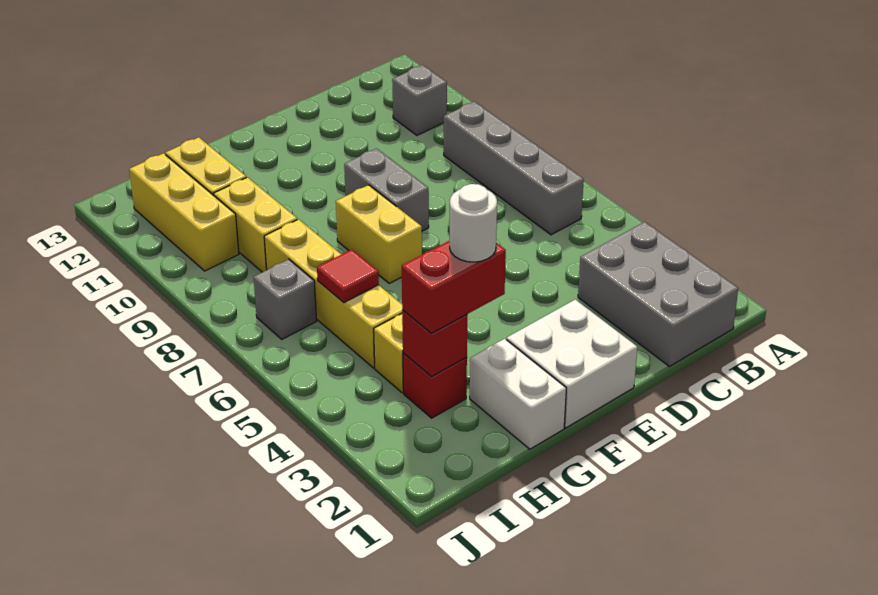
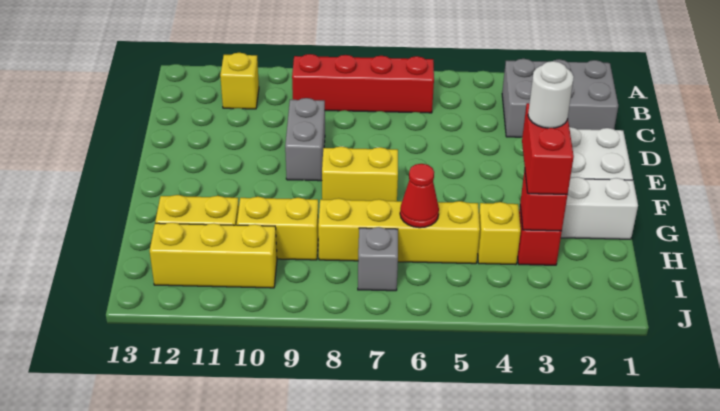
grey brick B6:B9 level 1 -> red brick B6:B9 level 1
grey brick B11 level 1 -> yellow brick B11 level 1
grey brick E8:E9 level 1 -> grey brick D9:E9 level 1
red tile H6 level 2 -> red cone H6 level 2

